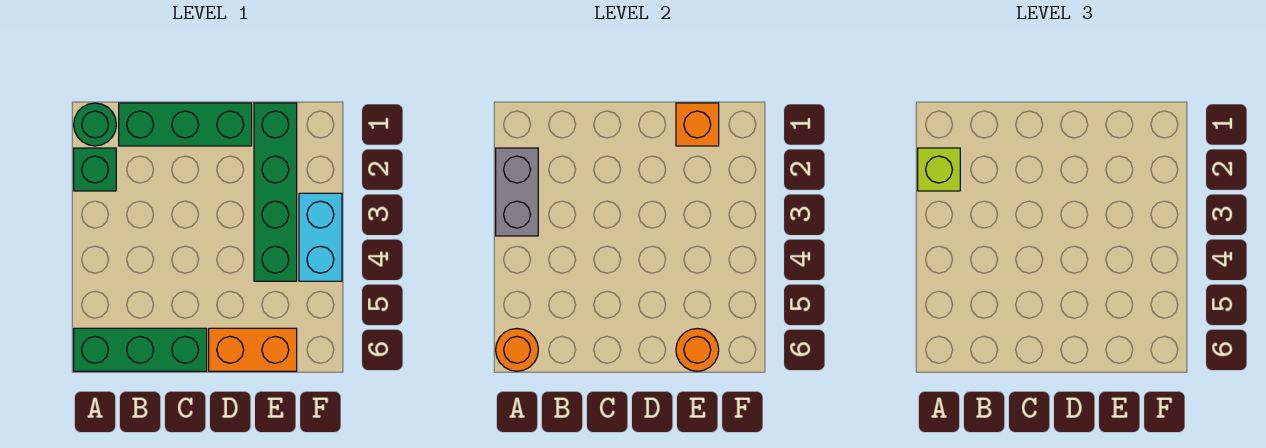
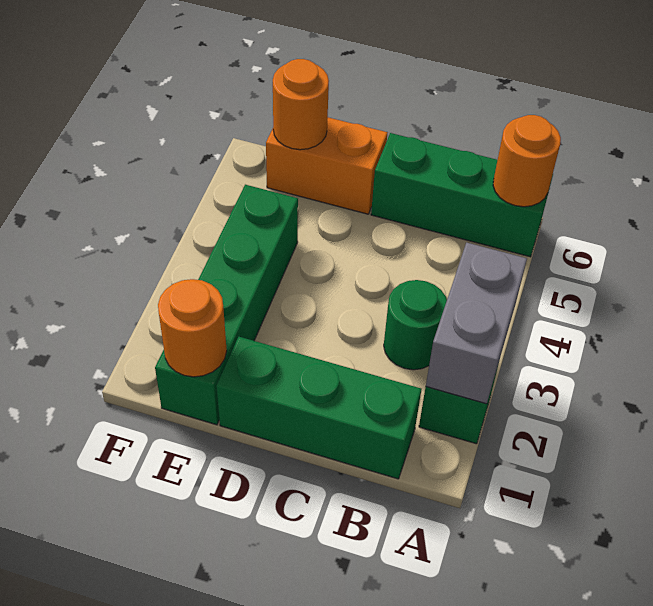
green round brick A1 level 1 -> green round brick B3 level 1
lime brick A2 level 3 -> none
orange brick E1 level 2 -> orange round brick E1 level 2
cyan brick F3:F4 level 1 -> none

